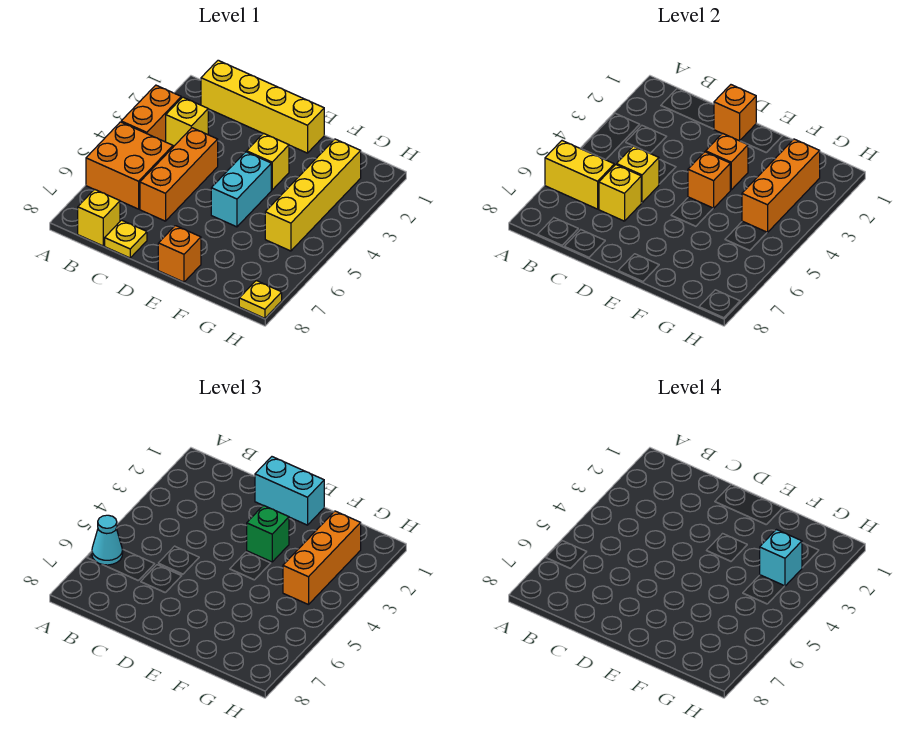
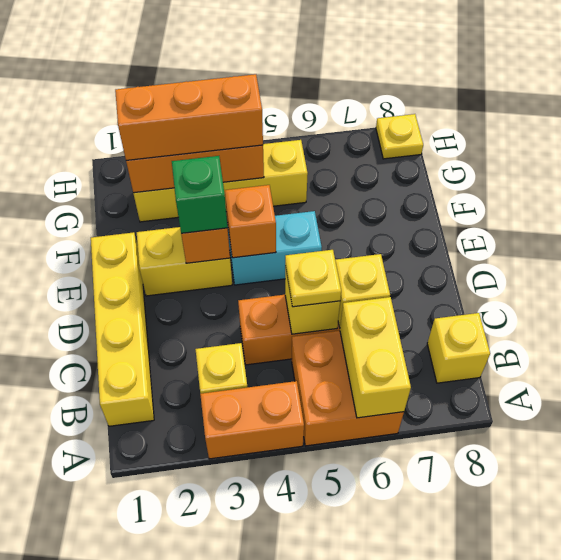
cyan cone A6 level 3 -> none
yellow plate C8 level 1 -> yellow plate C5 level 3
orange brick D1 level 2 -> none
cyan brick D1:E1 level 3 -> none
yellow brick E3 level 1 -> yellow brick E2:E3 level 1
orange brick E8 level 1 -> none
cyan brick G3 level 4 -> none

